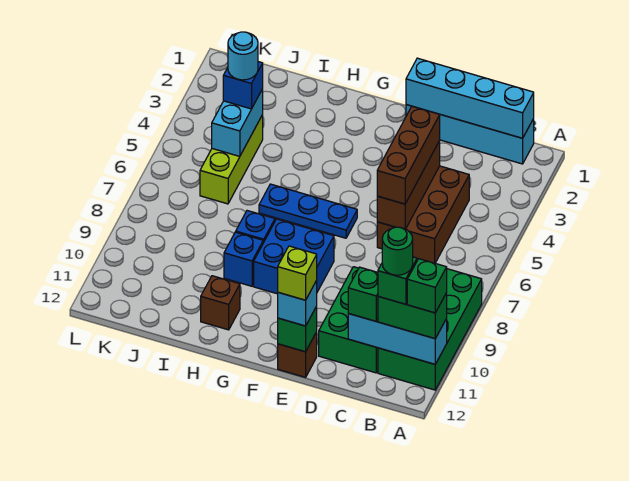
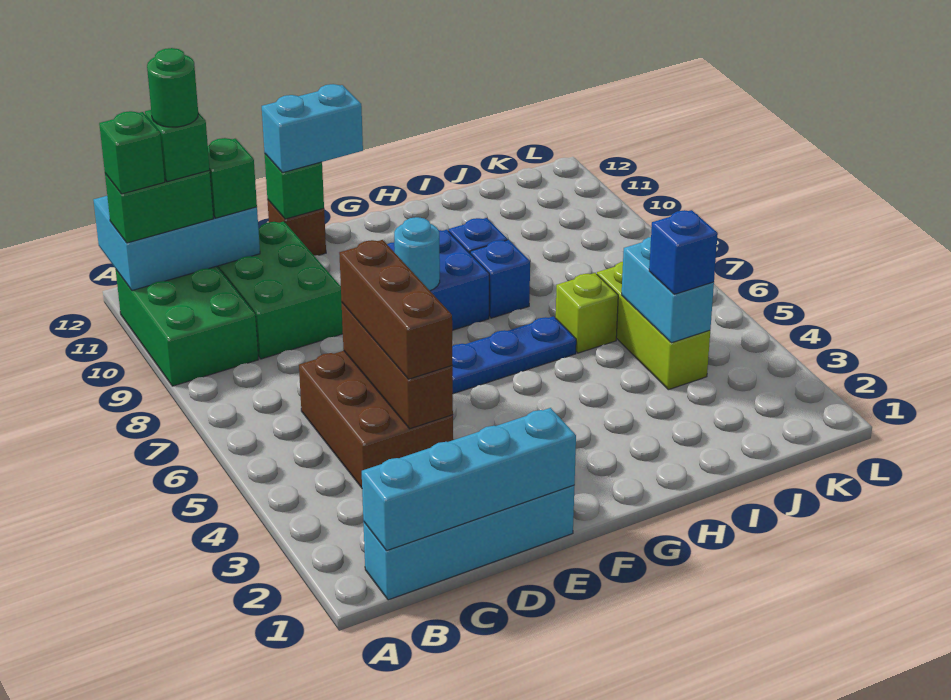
green brick A8:B11 level 1 -> green brick A9:B11 level 1
cyan brick A11:C11 level 2 -> cyan brick A11:C12 level 2
cyan brick E12 level 3 -> cyan brick E12:F12 level 3
lime brick E12 level 4 -> lime brick I6 level 1
brown brick H11 level 1 -> none
cyan round brick J4 level 4 -> cyan round brick F8 level 2

